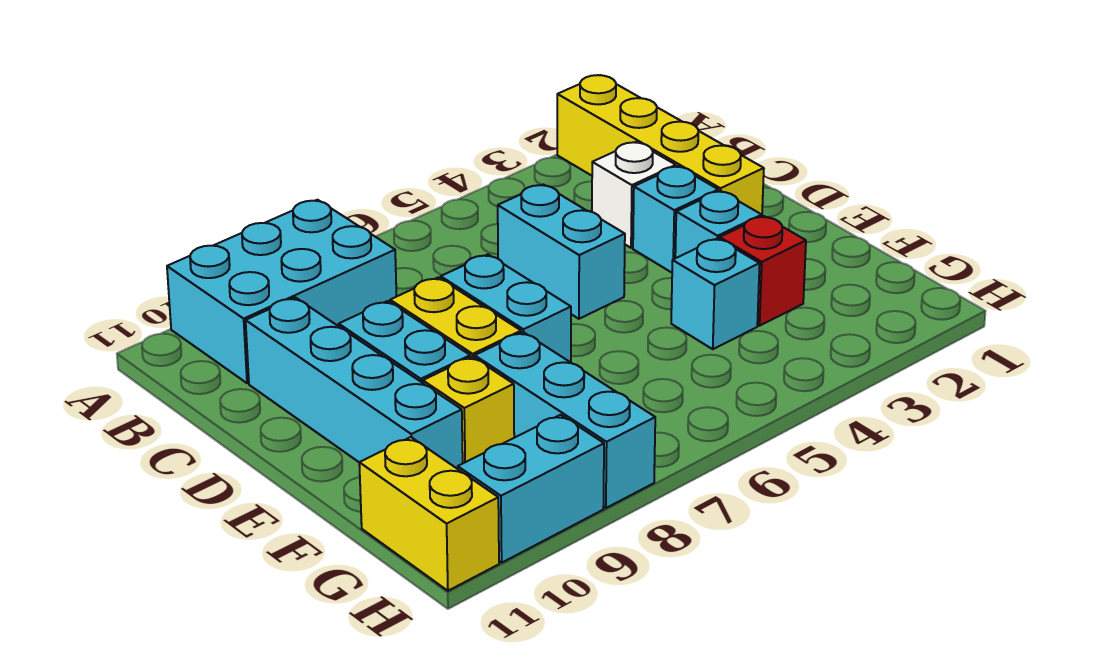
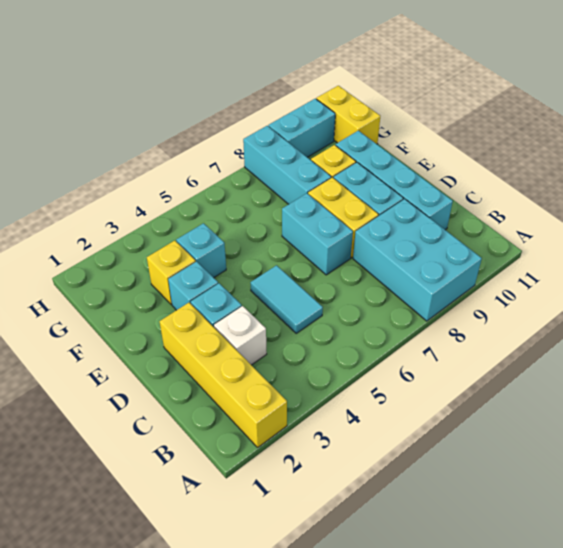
cyan brick A8:B10 level 1 -> cyan brick A8:C9 level 1
cyan brick C5:D5 level 1 -> cyan tile C5:D5 level 1
red brick F3 level 1 -> yellow brick F3 level 1

